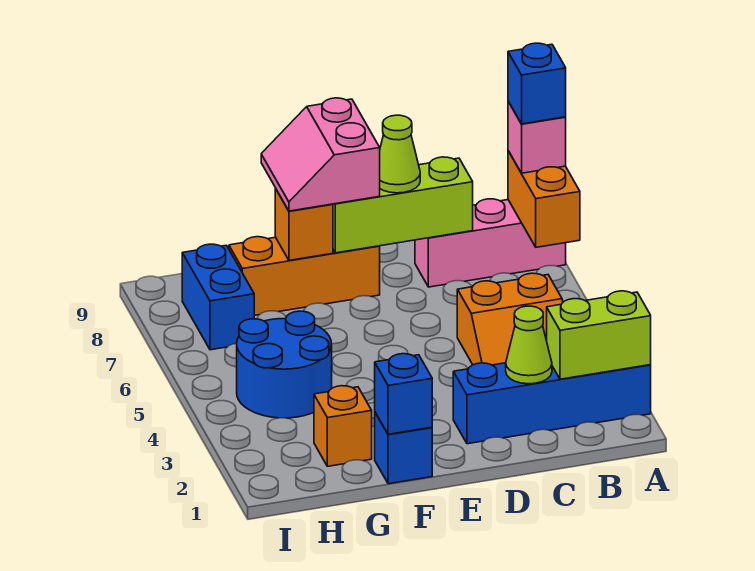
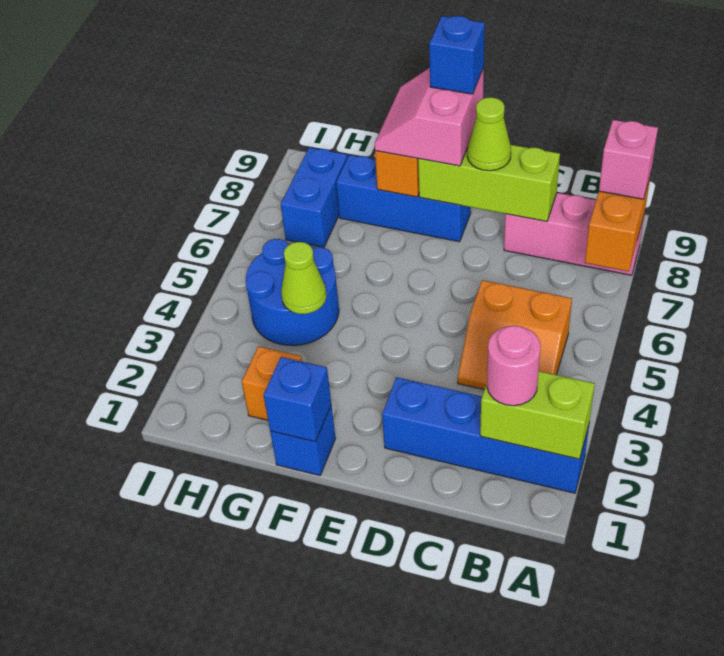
blue brick A8 level 4 -> blue brick E9 level 4
none -> pink round brick B2 level 3
lime cone C2 level 2 -> lime cone G4 level 2
orange brick E8:G8 level 1 -> blue brick E8:G8 level 1

